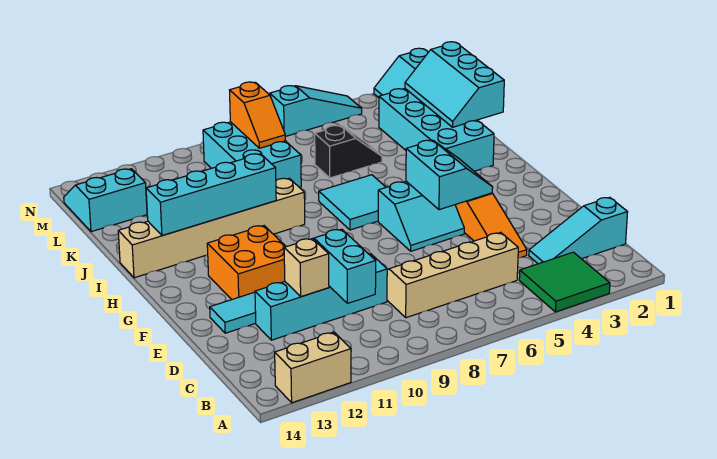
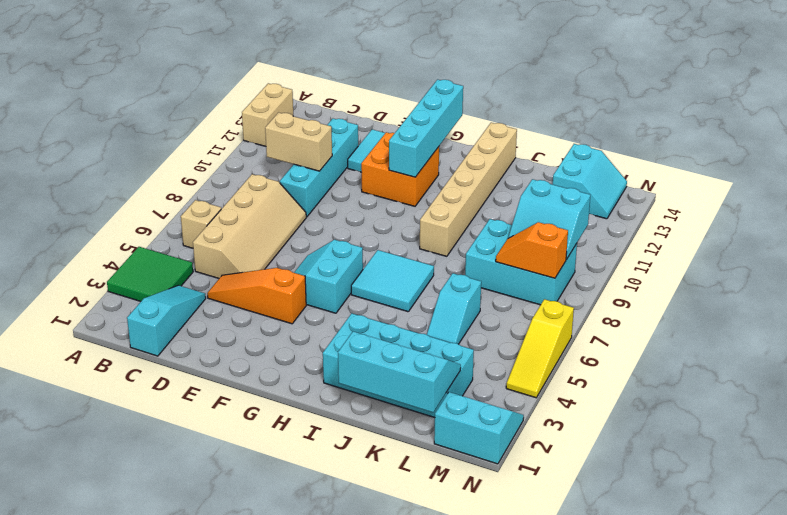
cyan brick C10:D10 level 2 -> tan brick C10:D10 level 2
tan brick D11 level 2 -> tan brick B6 level 1
cyan slope F4:G5 level 2 top 5 -> cyan slope L9:M10 level 2 top 10
cyan brick I10:I13 level 2 -> cyan brick G11:G14 level 2
black slope K5:K6 level 1 top 6 -> cyan slope K5:K6 level 1 top 6
cyan slope N4:N6 level 1 top 6 -> yellow slope N4:N6 level 1 top 6

